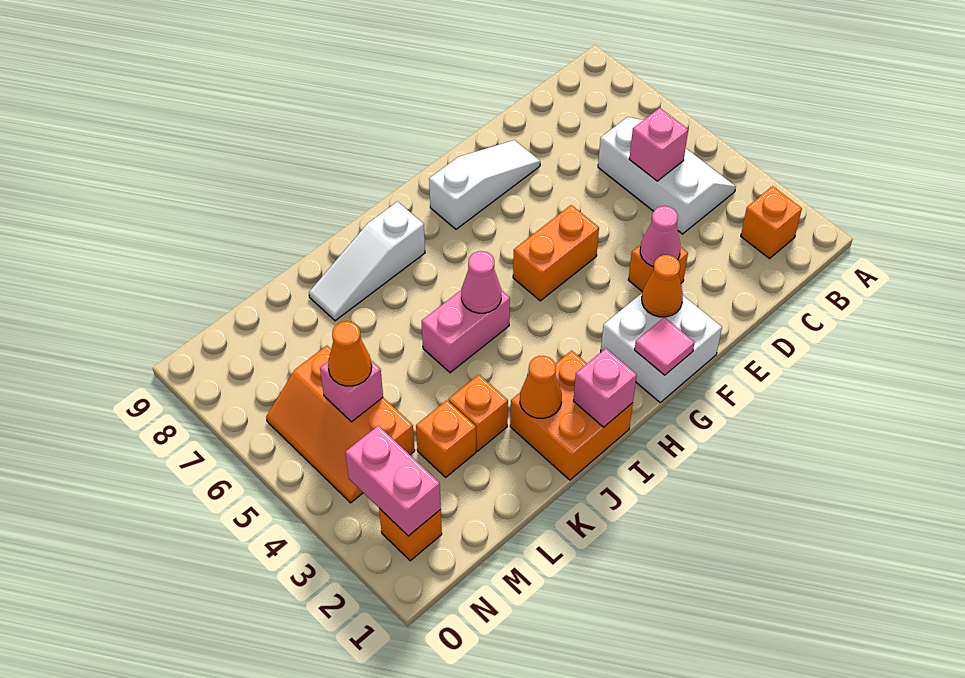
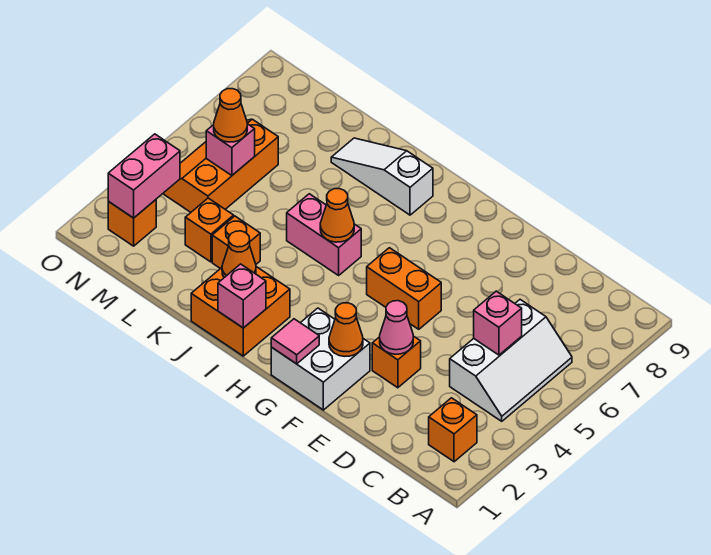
white slope E8:G8 level 1 top G -> none
pink cone I5 level 2 -> orange cone I5 level 2

